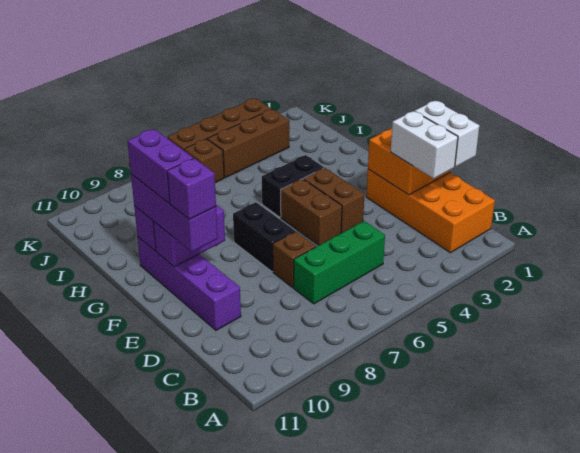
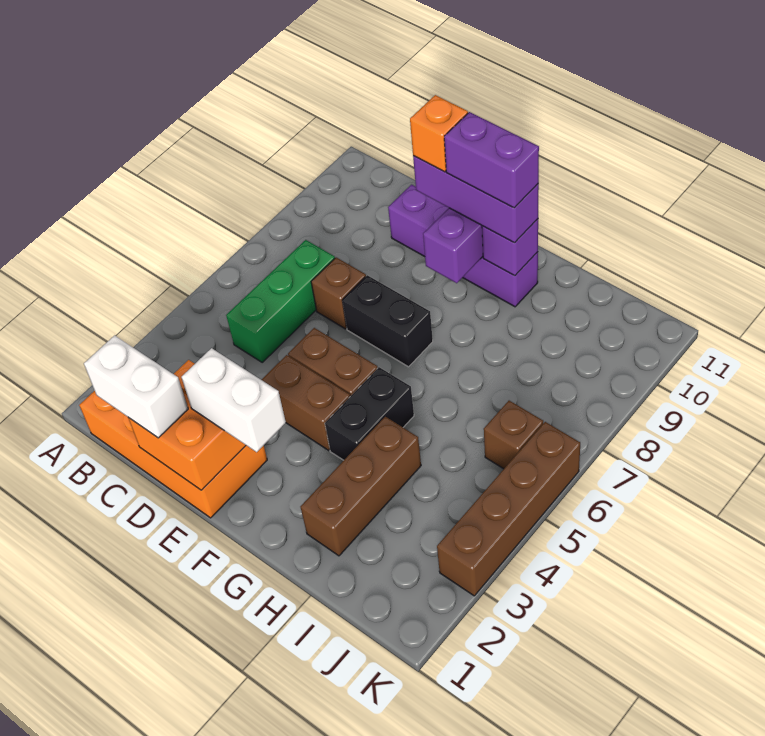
white brick C2:D2 level 3 -> white brick E2:F2 level 3
purple brick E10 level 4 -> orange brick E10 level 4
brown brick J3:J5 level 1 -> brown brick H2:H4 level 1

